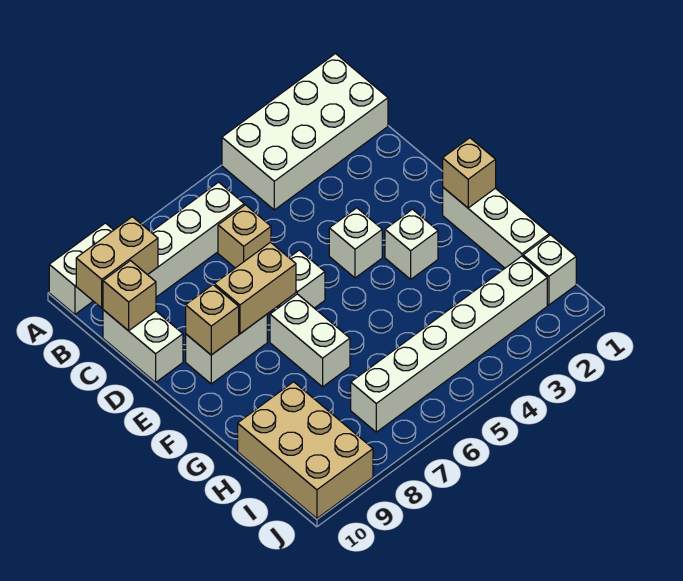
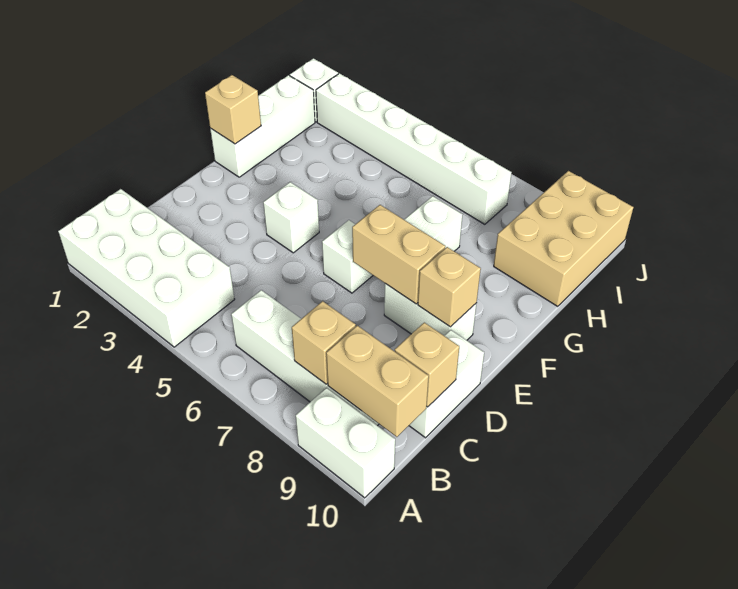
tan brick C6 level 1 -> tan brick B8 level 2
white brick F3 level 1 -> none

